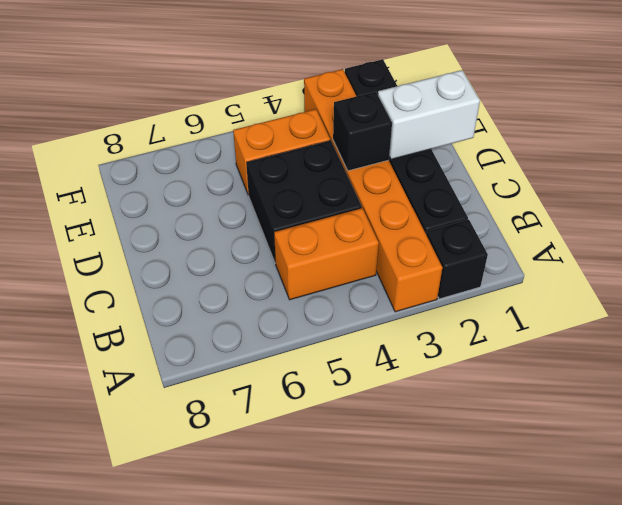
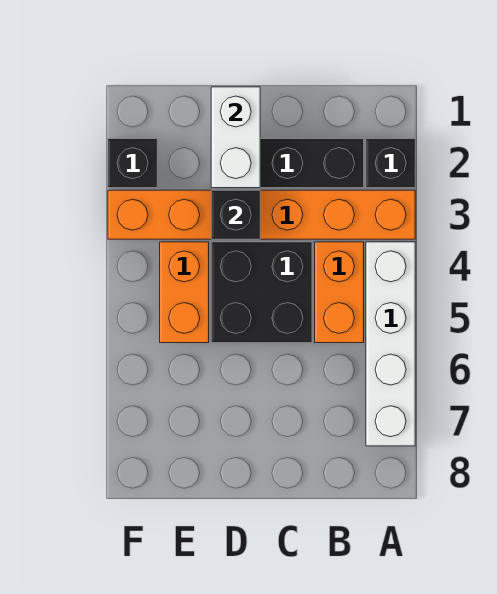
none -> white brick A4:A7 level 1

